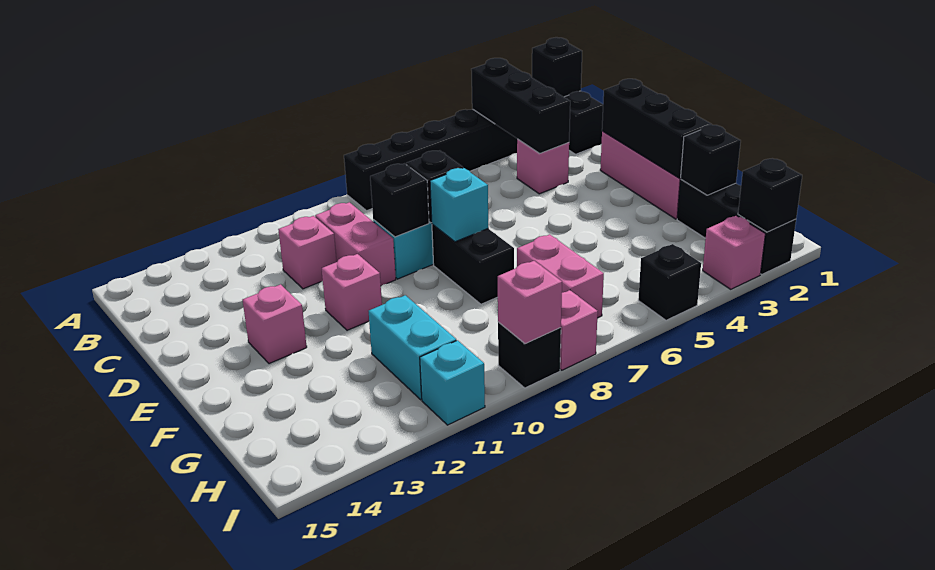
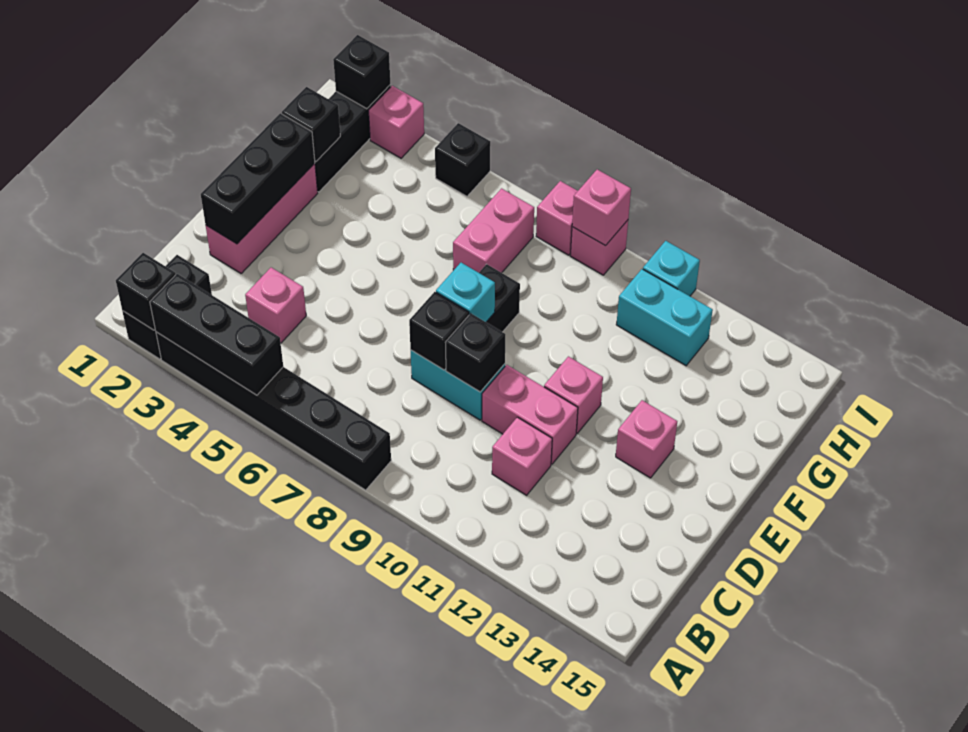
black brick A4:C4 level 2 -> black brick A3:A5 level 2
pink brick C10:D10 level 1 -> pink brick D10:D11 level 1
cyan brick G11:H11 level 1 -> cyan brick H11:H12 level 1
black brick I9 level 1 -> pink brick I9 level 1

